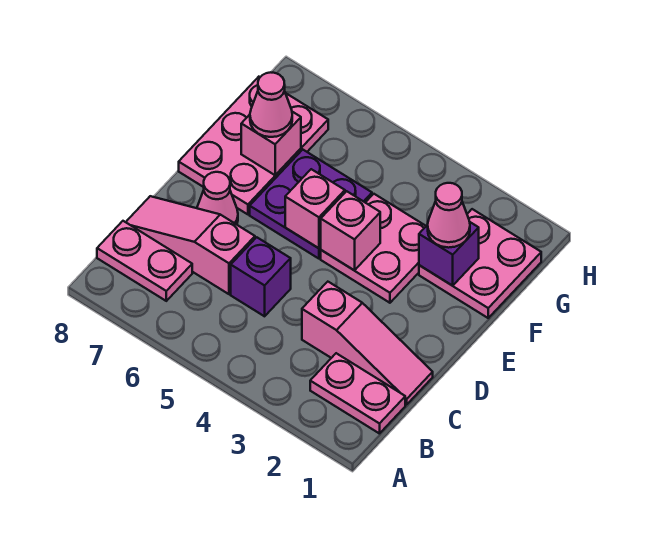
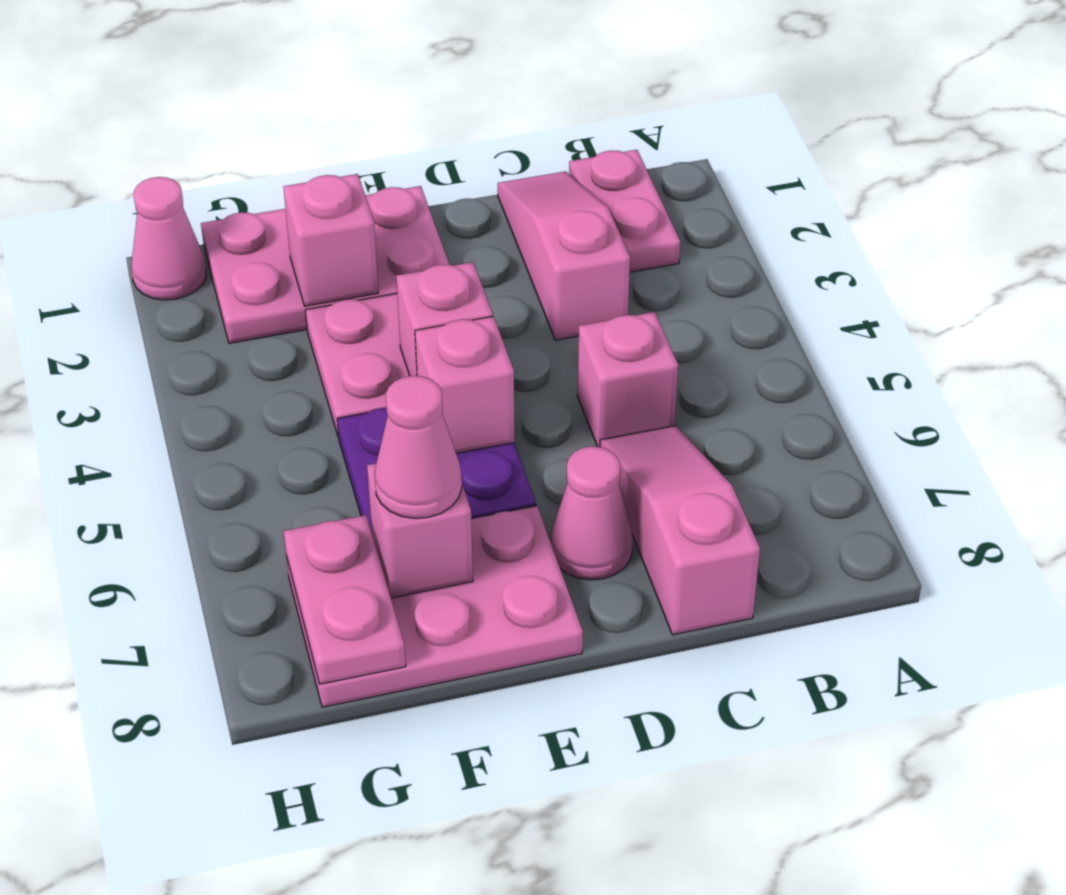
pink plate B7:B8 level 1 -> pink plate G7:G8 level 2
purple brick C5 level 1 -> pink brick C5 level 1
pink slope C6:C8 level 1 top 6 -> pink slope C6:C8 level 1 top 8
pink plate F1:G2 level 1 -> pink plate E1:G2 level 1
purple brick F2 level 2 -> pink brick F2 level 2
pink cone F2 level 3 -> pink cone H1 level 1

